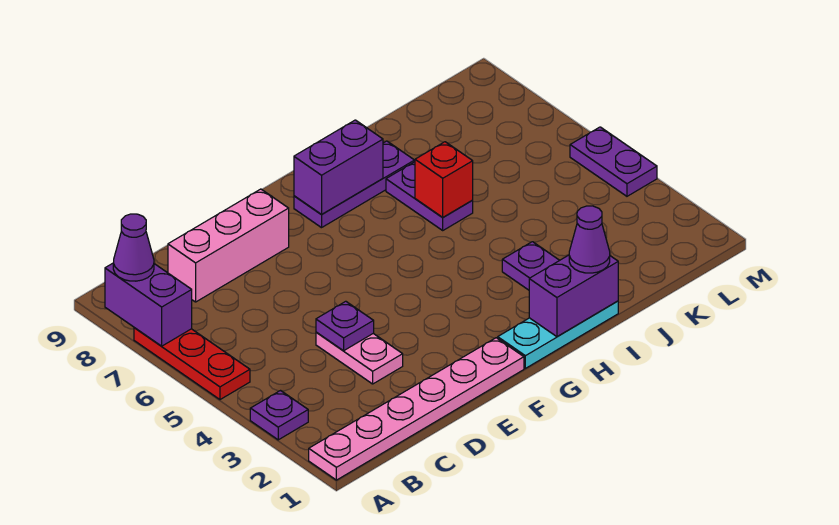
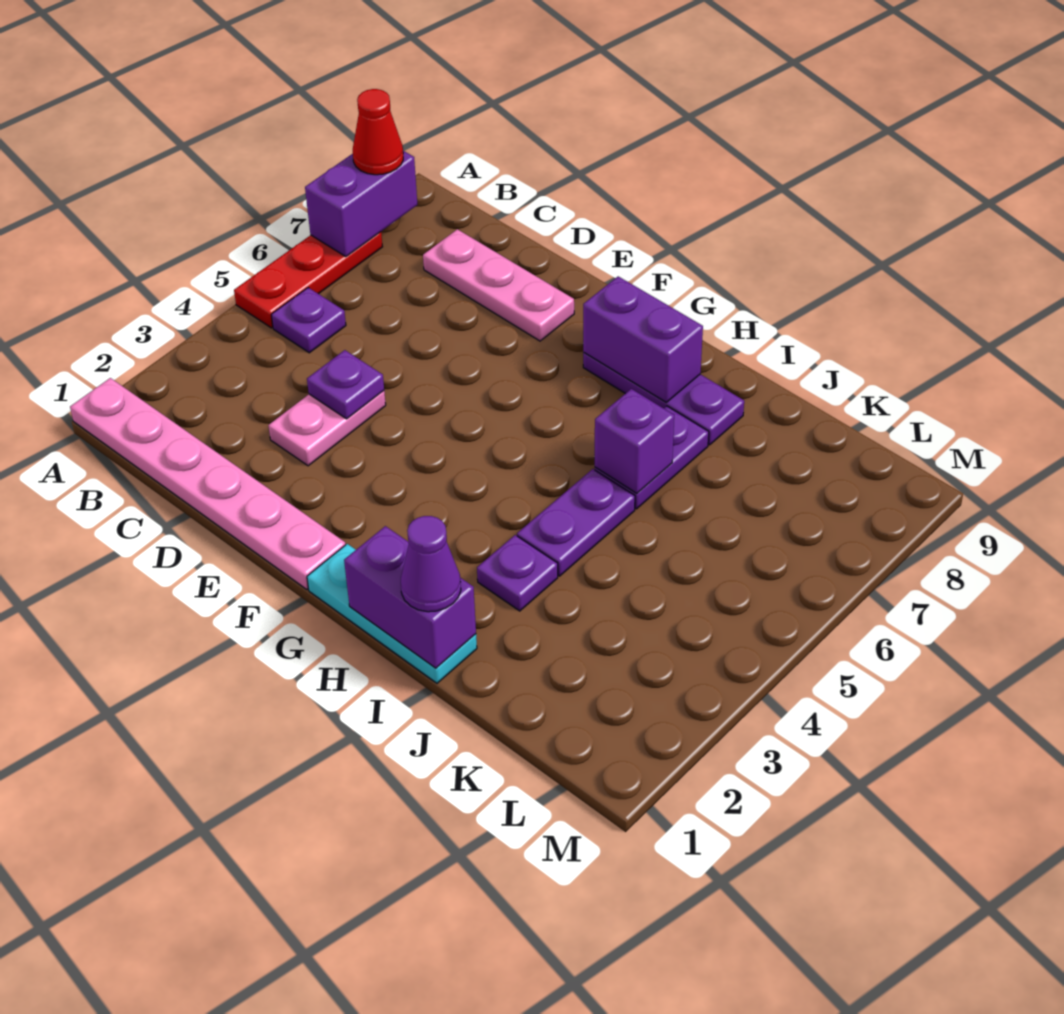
purple plate A3 level 1 -> purple plate B5 level 1
purple cone A8 level 3 -> red cone A8 level 3
pink brick C8:E8 level 1 -> pink plate C8:E8 level 1
red brick I6 level 2 -> purple brick I6 level 2
purple plate M4:M5 level 1 -> purple plate I4:I5 level 1

